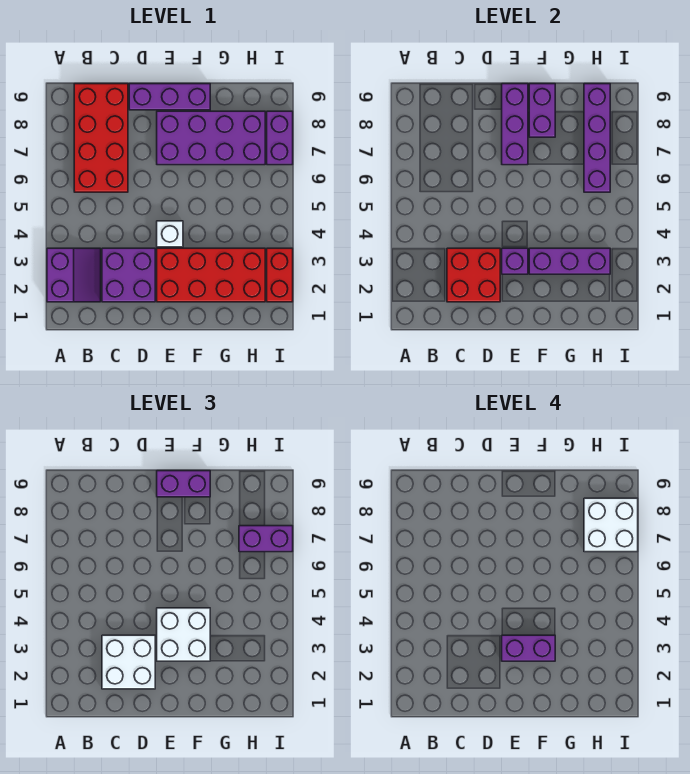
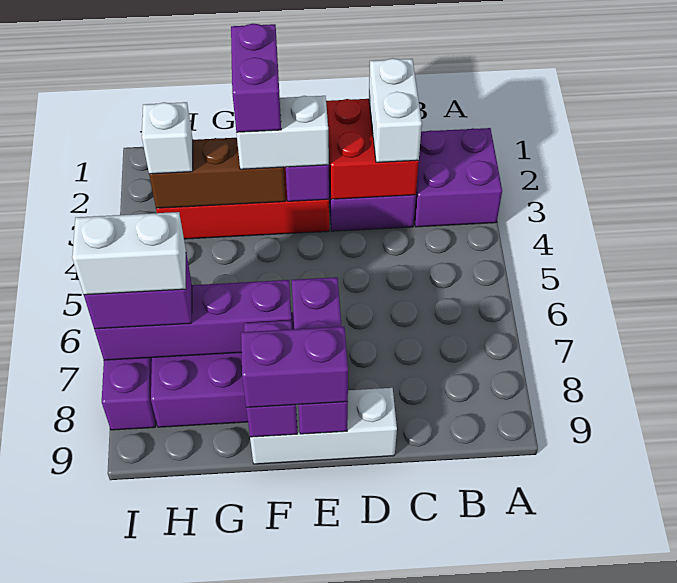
purple slope A2:B3 level 1 top A -> purple brick A2:B3 level 1
red brick B6:C9 level 1 -> none
white brick C2:D3 level 3 -> white brick C2:C3 level 3
purple brick D9:F9 level 1 -> white brick D9:F9 level 1
white brick E3:F4 level 3 -> white brick E3:F3 level 3
purple brick E3:F3 level 4 -> purple brick F2:F3 level 4
white brick E4 level 1 -> white brick H3 level 3
purple brick F3:H3 level 2 -> brown brick F3:H3 level 2
purple brick H6:H9 level 2 -> purple brick F7:I7 level 2
white brick H7:I8 level 4 -> white brick H7:I7 level 4
red brick I2:I3 level 1 -> none

